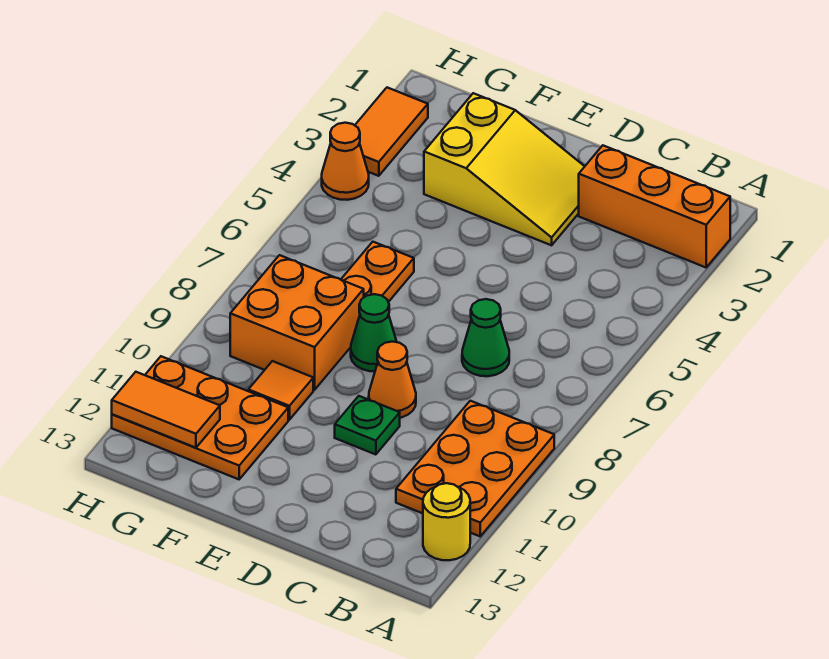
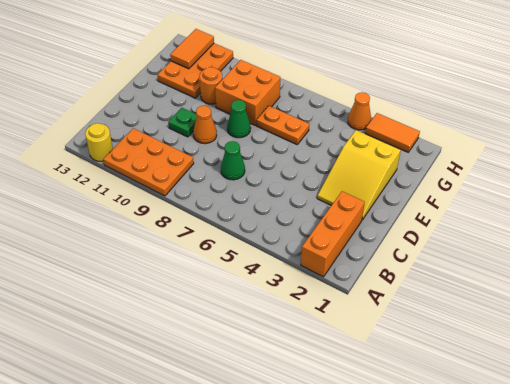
orange tile F10 level 1 -> orange round brick F10 level 1

